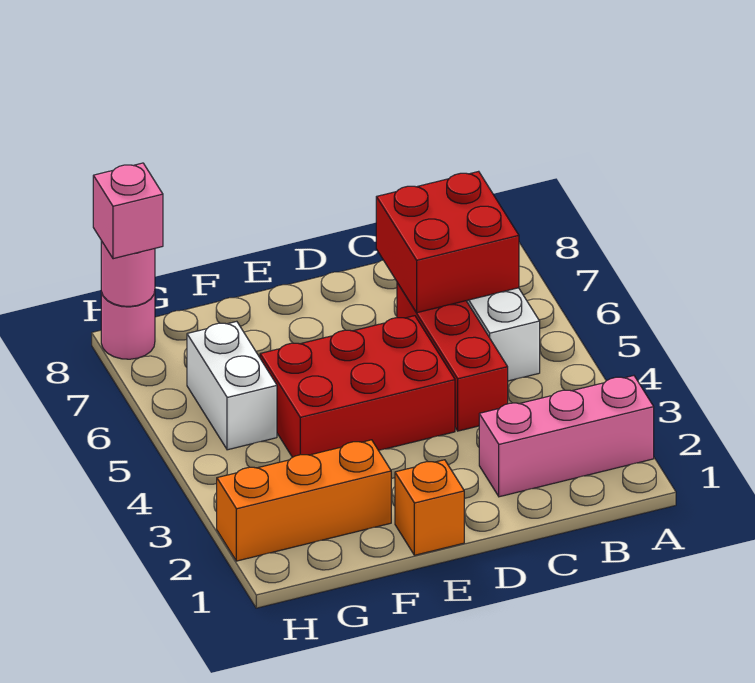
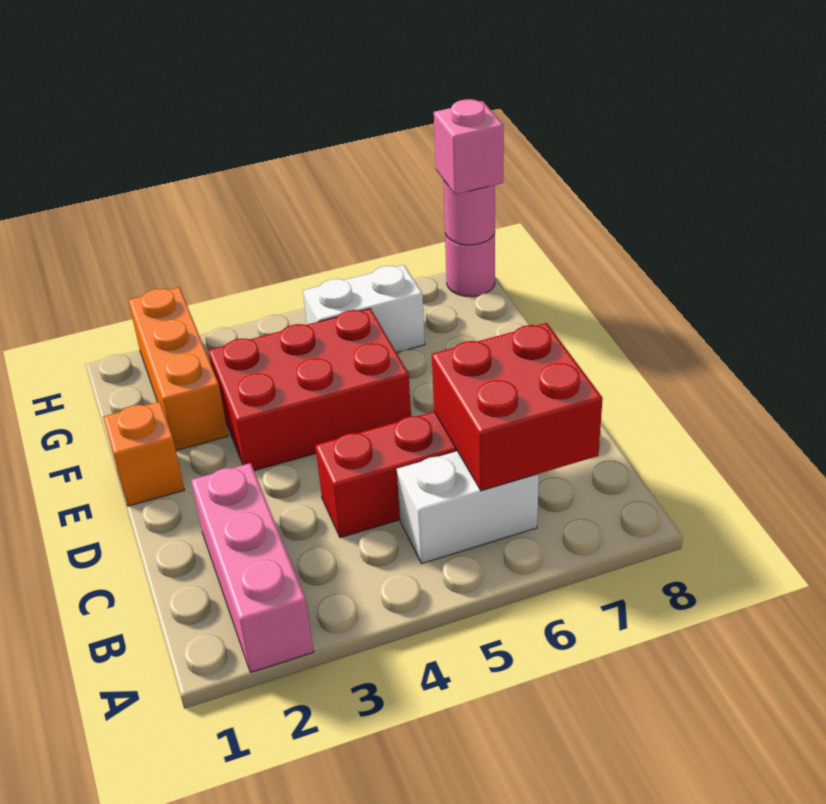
red brick D4:F5 level 1 -> red brick E3:F5 level 1

